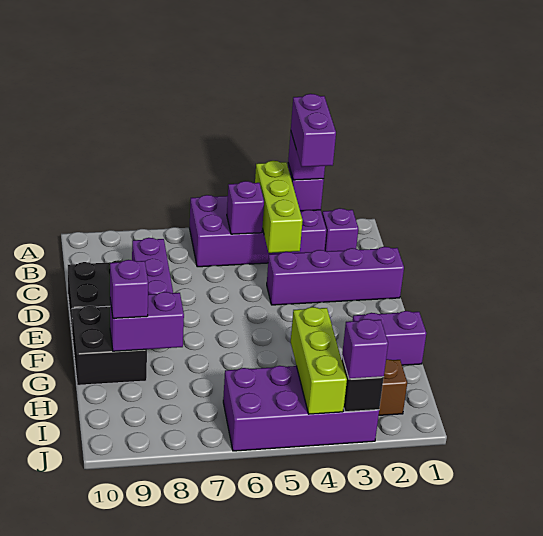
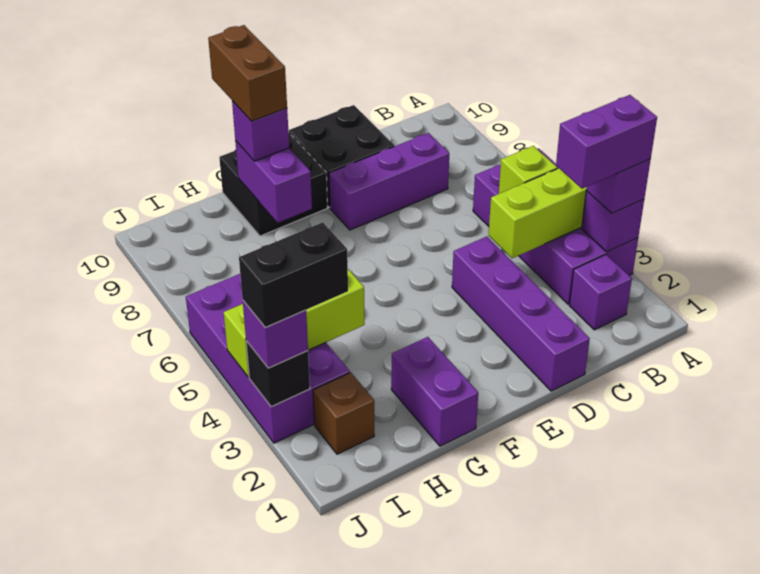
purple brick B5 level 2 -> lime brick B5 level 2
none -> brown brick G9:G10 level 4
none -> black brick I3:J3 level 4

